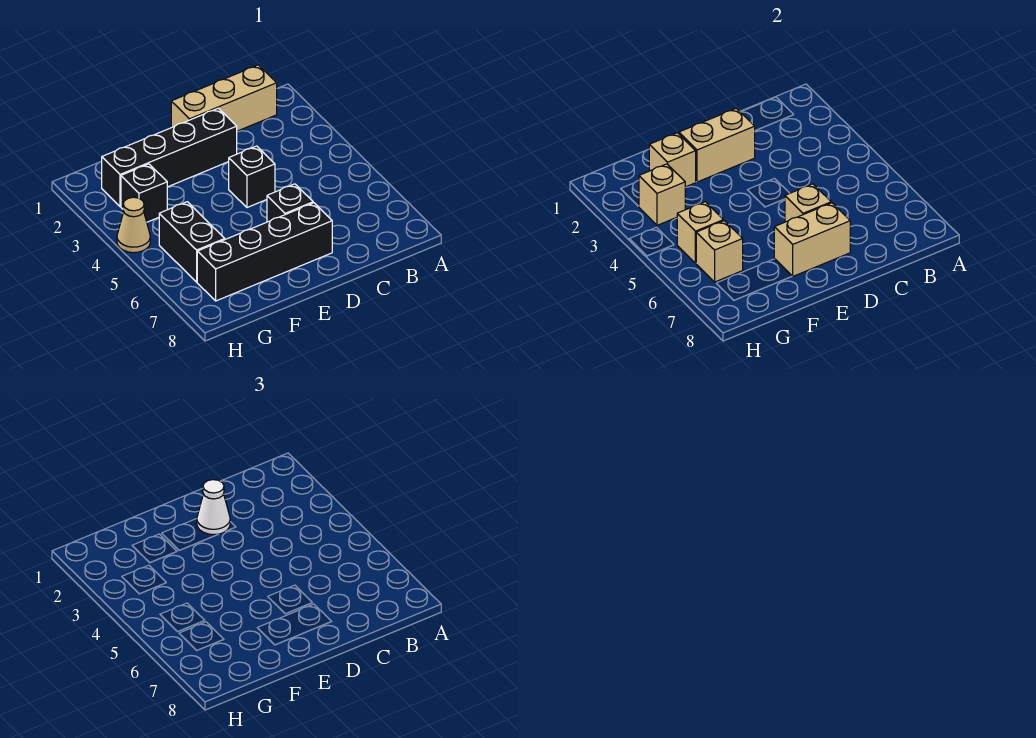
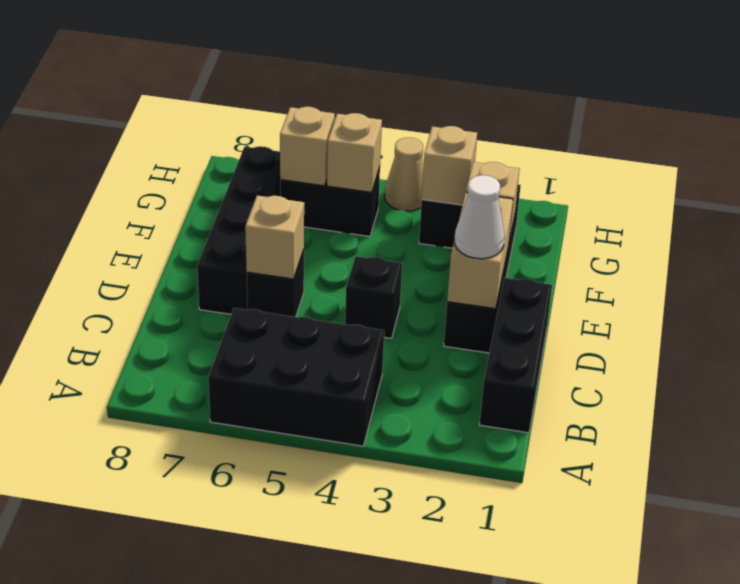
none -> black brick A4:B6 level 1
tan brick B1:D1 level 1 -> black brick B1:D1 level 1
tan brick D7:E7 level 2 -> none

